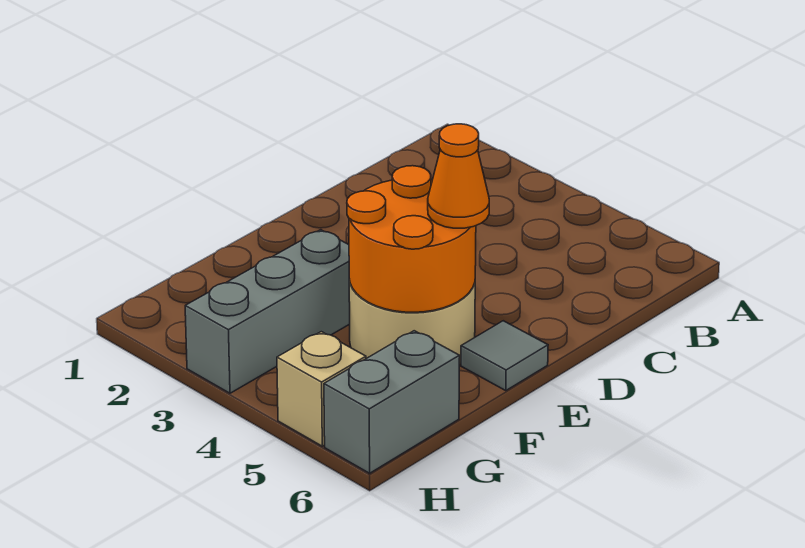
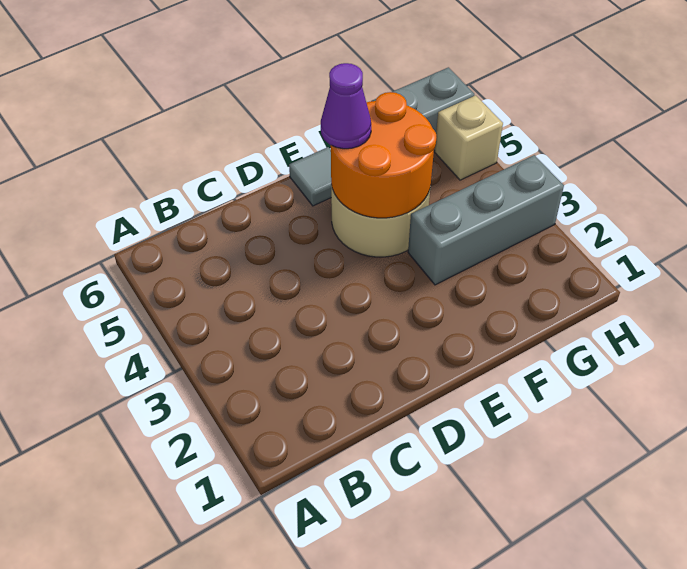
orange cone E5 level 3 -> purple cone E5 level 3

